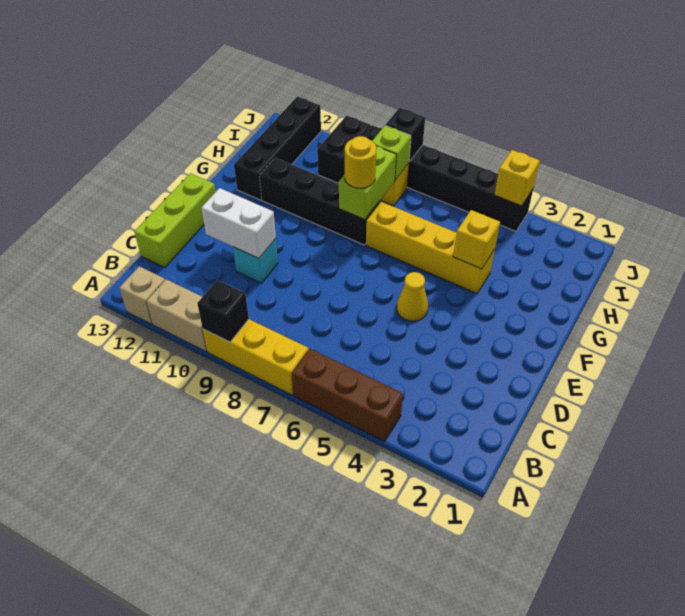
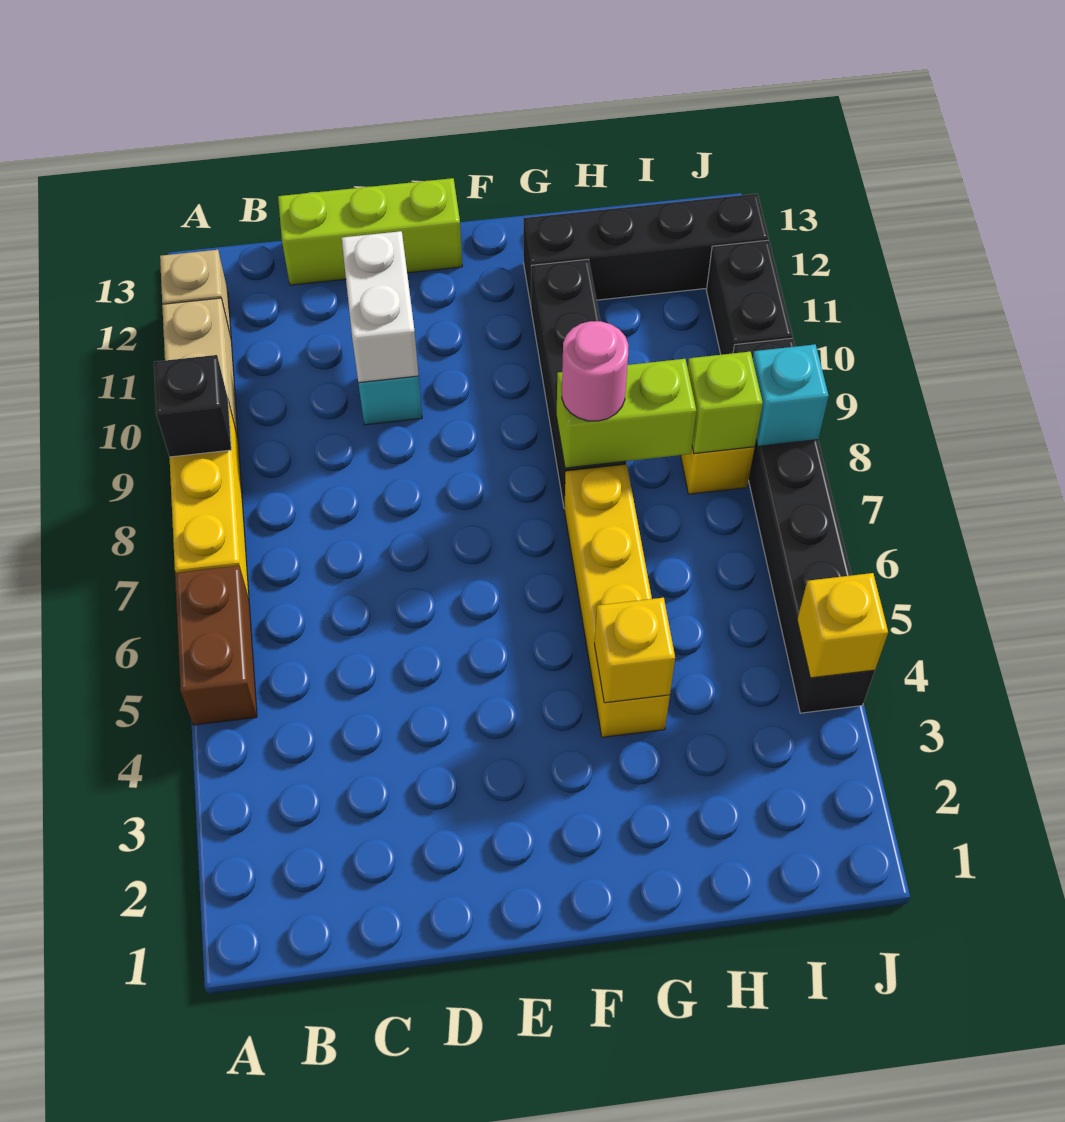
brown brick A4:A6 level 1 -> brown brick A5:A6 level 1
yellow cone E5 level 1 -> none
yellow round brick G8 level 3 -> pink round brick G8 level 3
black brick I10:J10 level 1 -> black brick J10:J11 level 1
black brick J8 level 2 -> cyan brick J8 level 2

